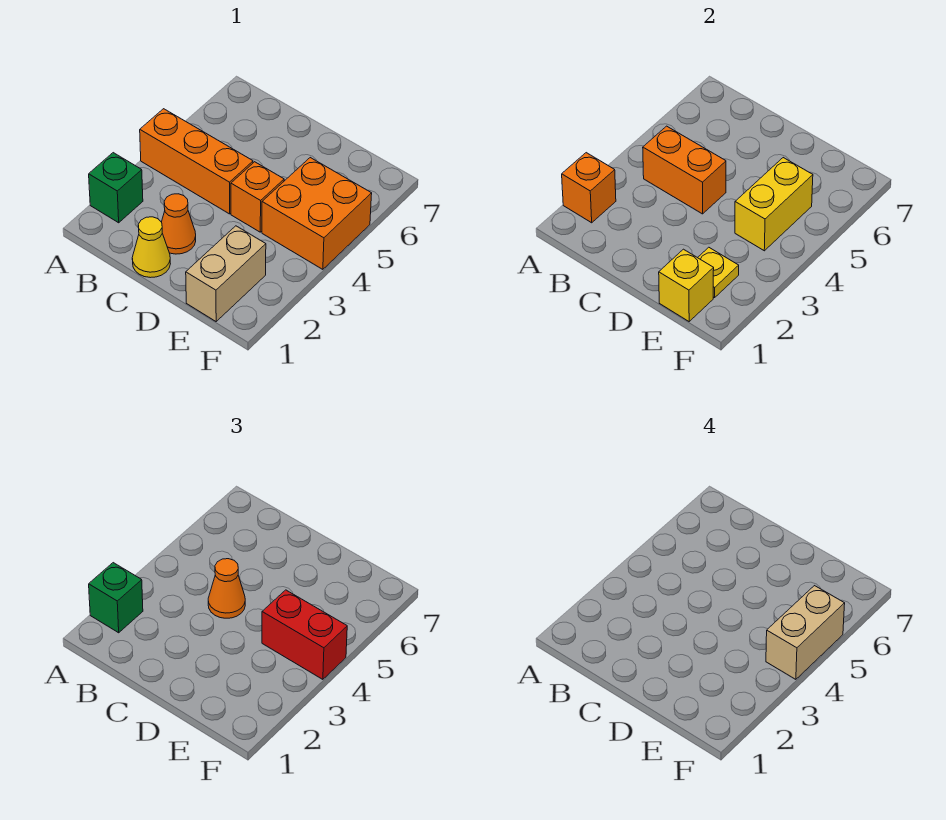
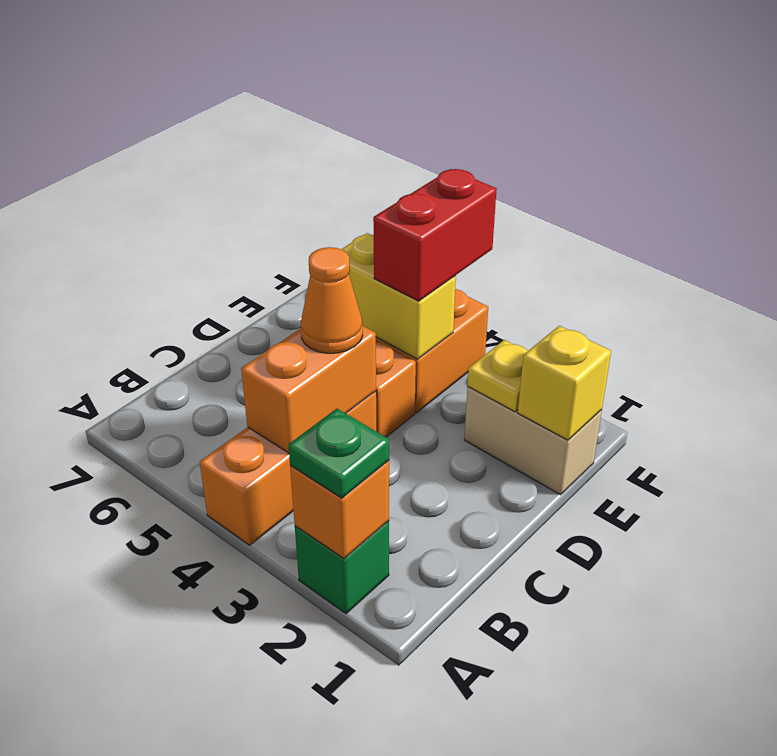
green brick A2 level 3 -> green plate A2 level 3
yellow cone C1 level 1 -> none
orange cone C2 level 1 -> none
tan brick F4:F5 level 4 -> none

